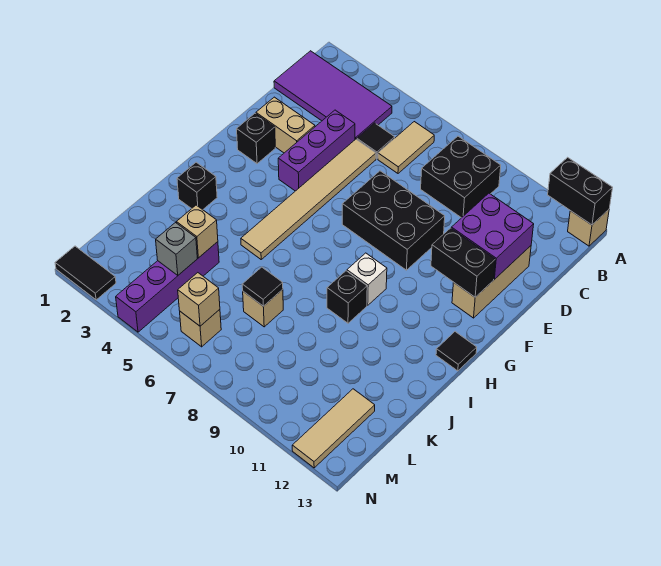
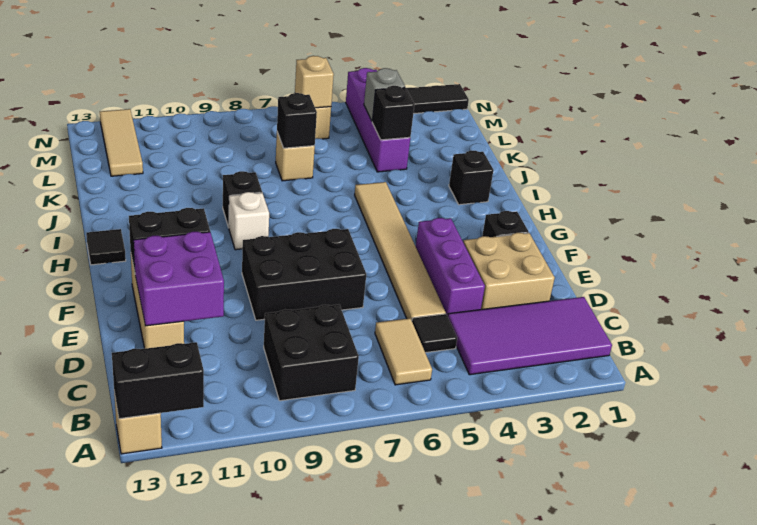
tan brick E2:E3 level 1 -> tan brick D2:E3 level 1
tan brick K4 level 2 -> black brick K4 level 2
black tile K7 level 2 -> black brick K7 level 2

